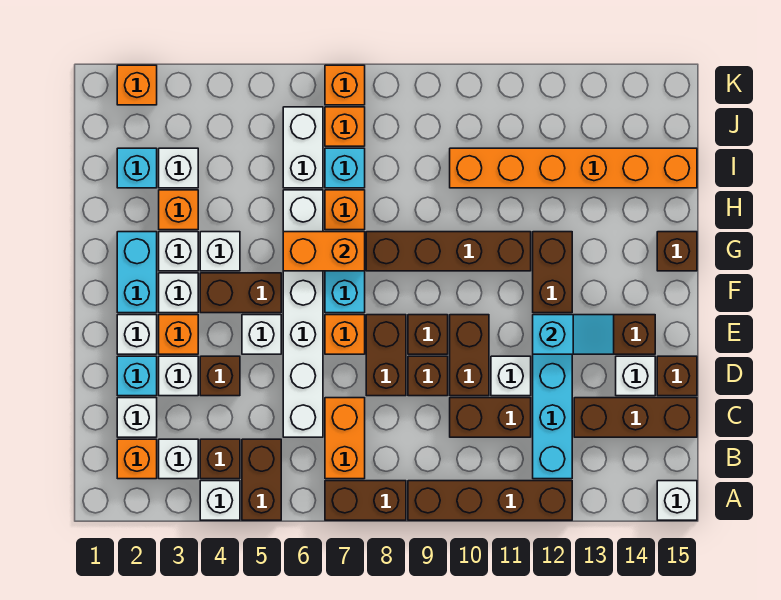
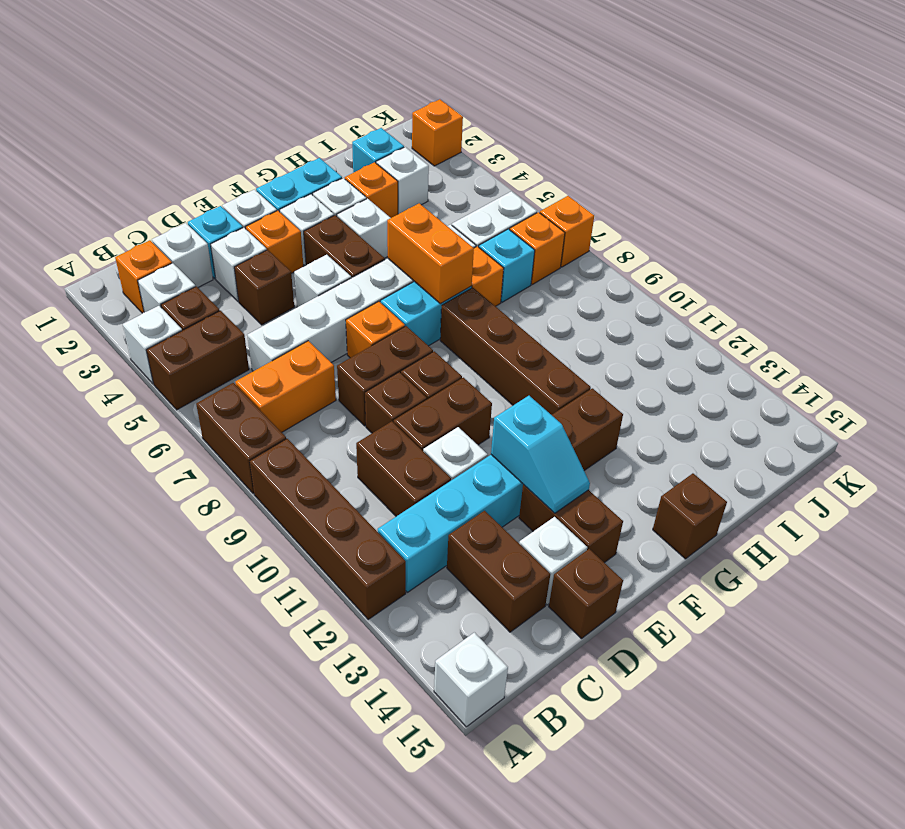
brown brick C13:C15 level 1 -> brown brick C13:C14 level 1
orange brick I10:I15 level 1 -> none

